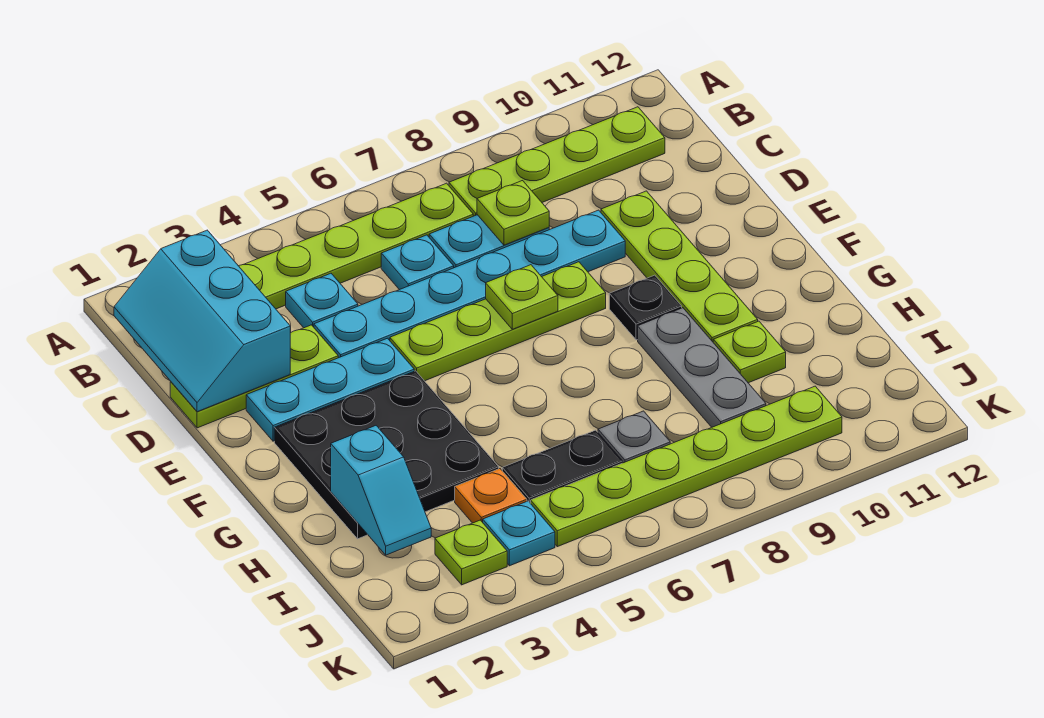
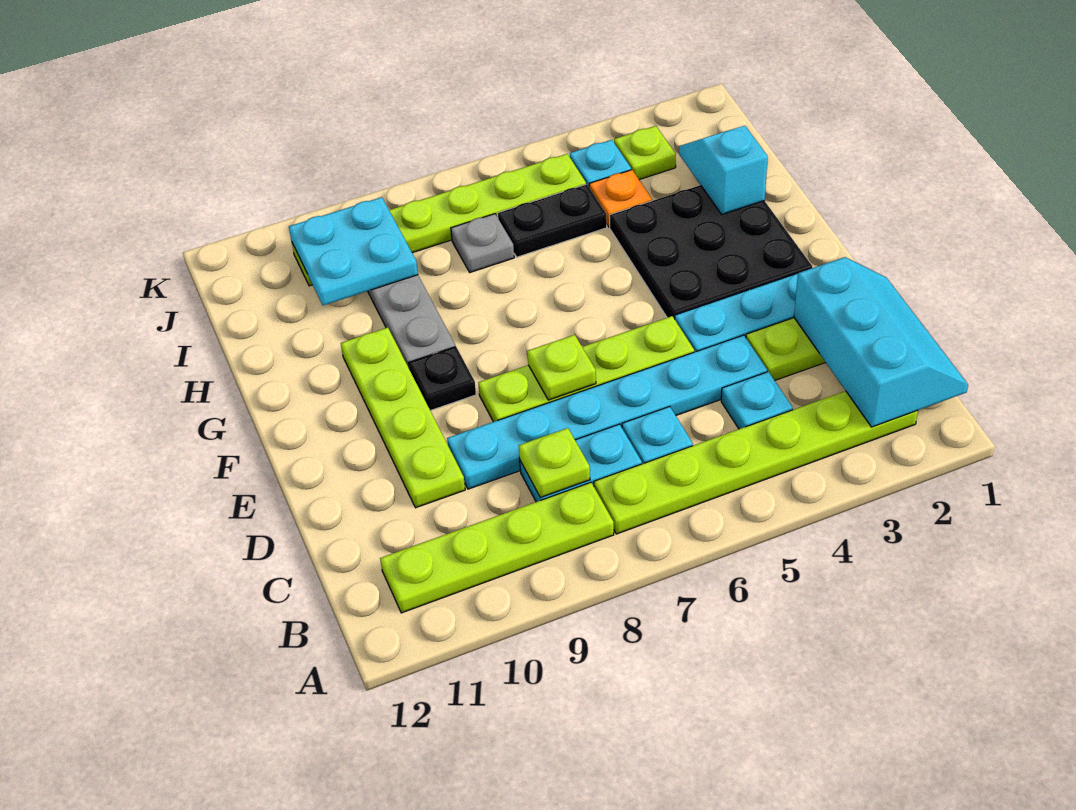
lime plate H10 level 1 -> none
none -> cyan plate I9:J10 level 2

